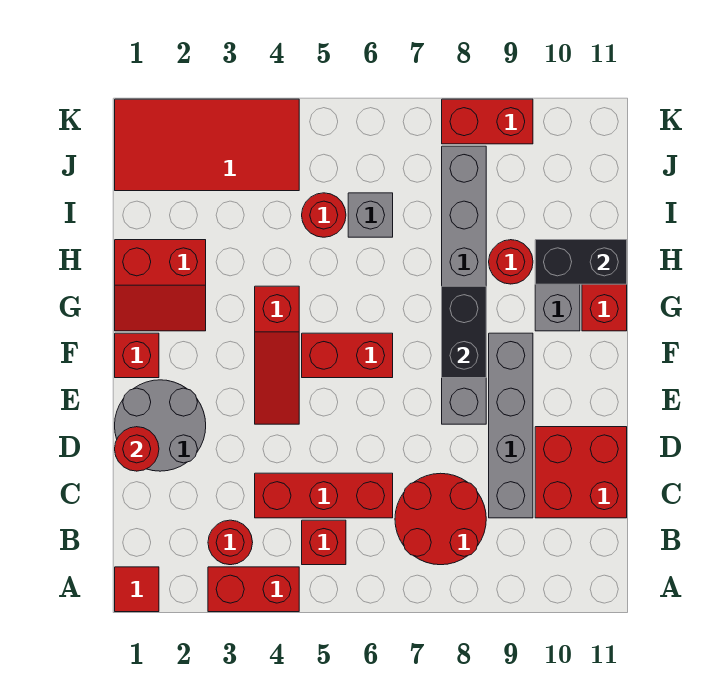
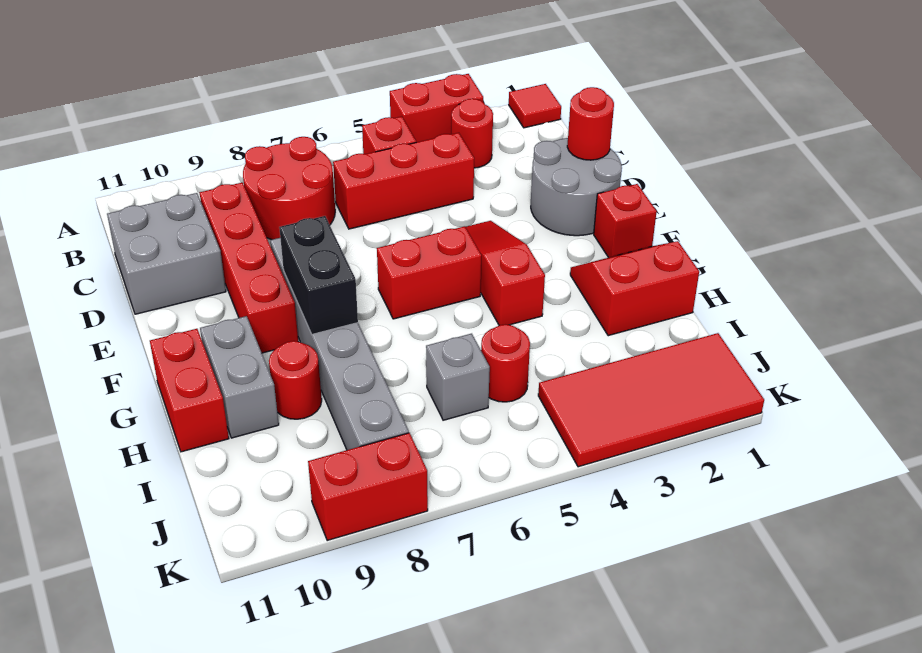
grey brick C9:F9 level 1 -> red brick C9:F9 level 1
red brick C10:D11 level 1 -> grey brick C10:D11 level 1
black brick H10:H11 level 2 -> none

